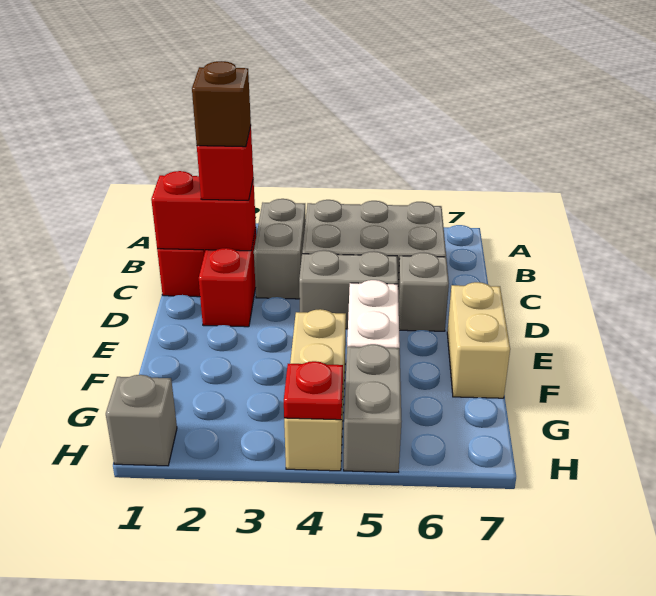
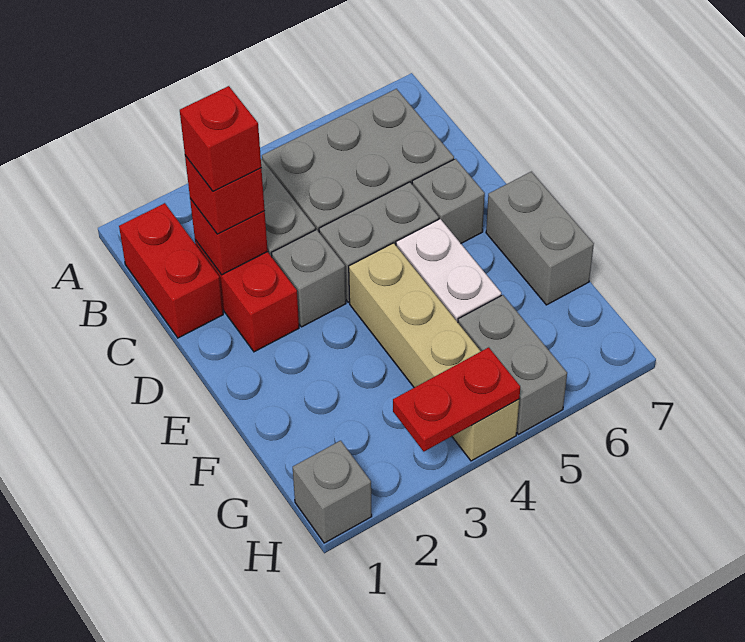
red brick C1:C2 level 2 -> red brick C2 level 2
brown brick C2 level 4 -> red brick C2 level 4
none -> grey brick D3 level 1
tan brick E7:F7 level 1 -> grey brick E7:F7 level 1
tan brick F4:H4 level 1 -> tan brick E4:H4 level 1
red plate H4 level 2 -> red plate H3:H4 level 2

